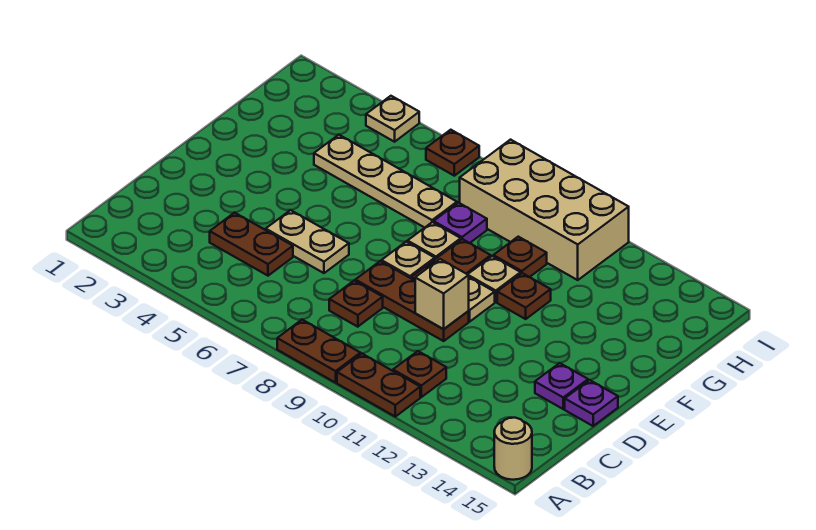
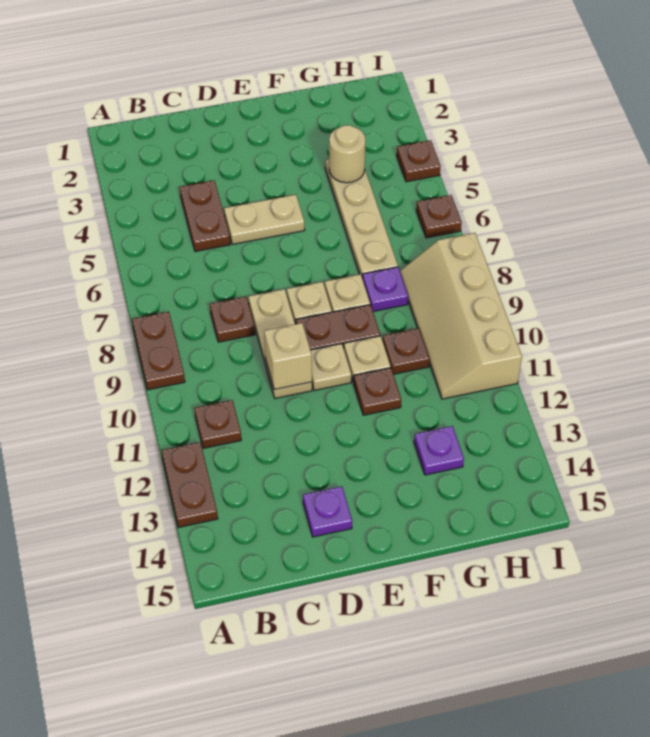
brown plate A10:A11 level 1 -> brown plate A12:A13 level 1
tan round brick A15 level 1 -> tan round brick G4 level 2
tan plate D5:D6 level 1 -> tan plate D5:E5 level 1
brown plate D8:D10 level 1 -> tan plate D8:D10 level 1
purple plate D15 level 1 -> purple plate G13 level 1
tan brick H8:I11 level 1 -> tan slope H8:I11 level 1 top I
tan plate I4 level 1 -> brown plate I4 level 1

